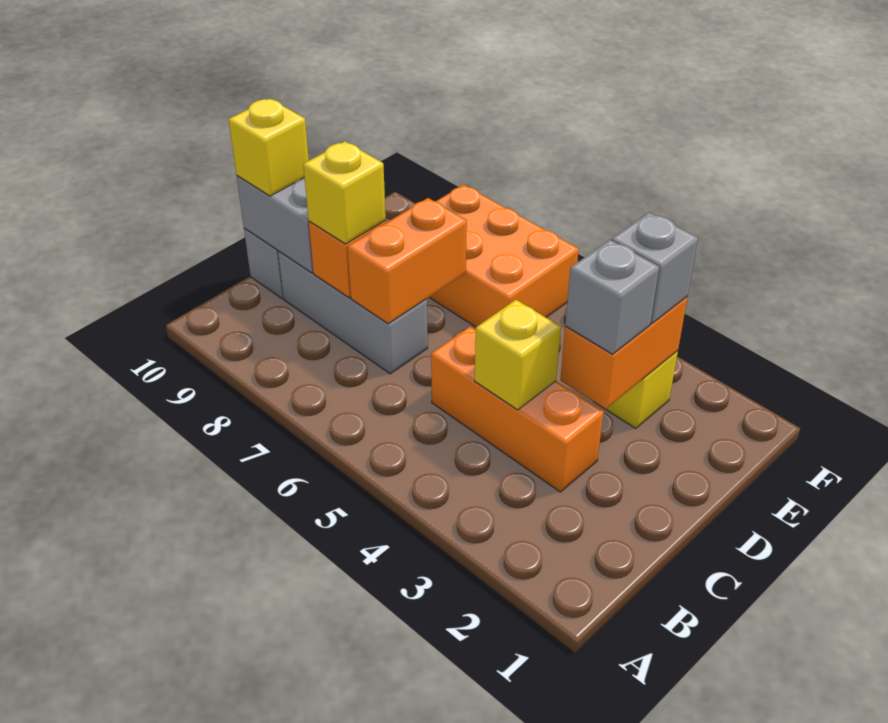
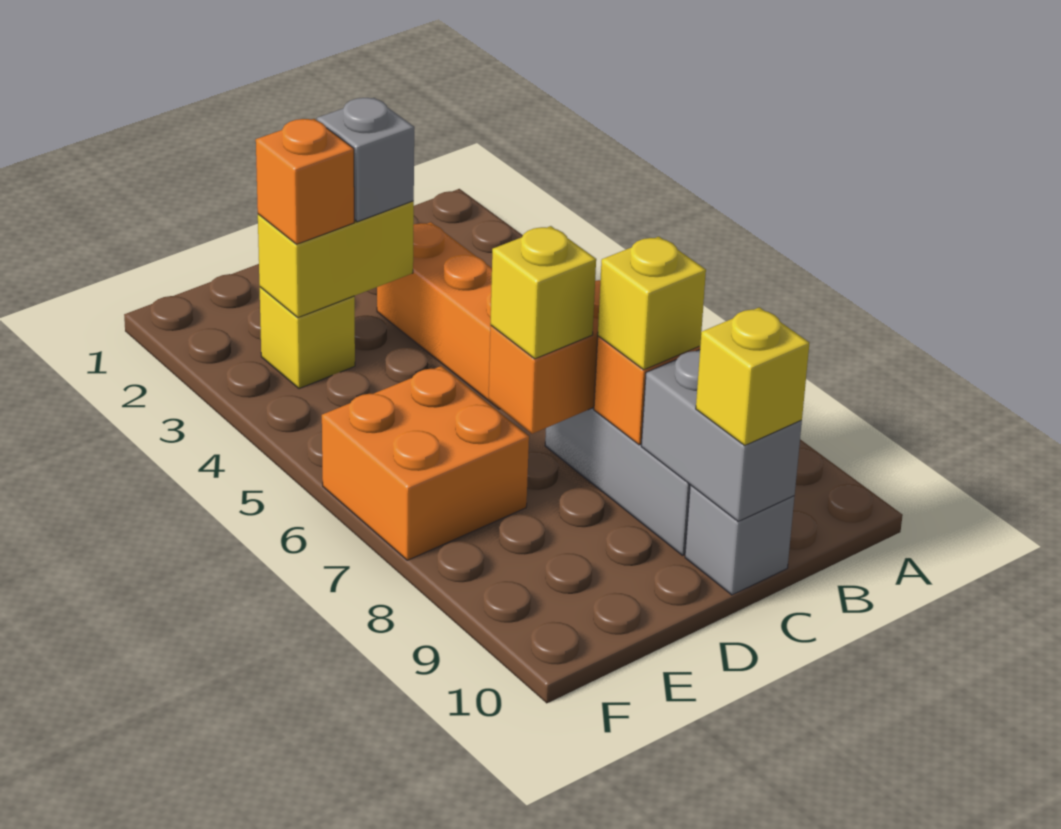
yellow brick C4 level 2 -> yellow brick D7 level 3
orange brick D3:E3 level 2 -> yellow brick D3:E3 level 2
grey brick E3 level 3 -> orange brick E3 level 3
orange brick E6:F8 level 1 -> orange brick E6:F7 level 1

